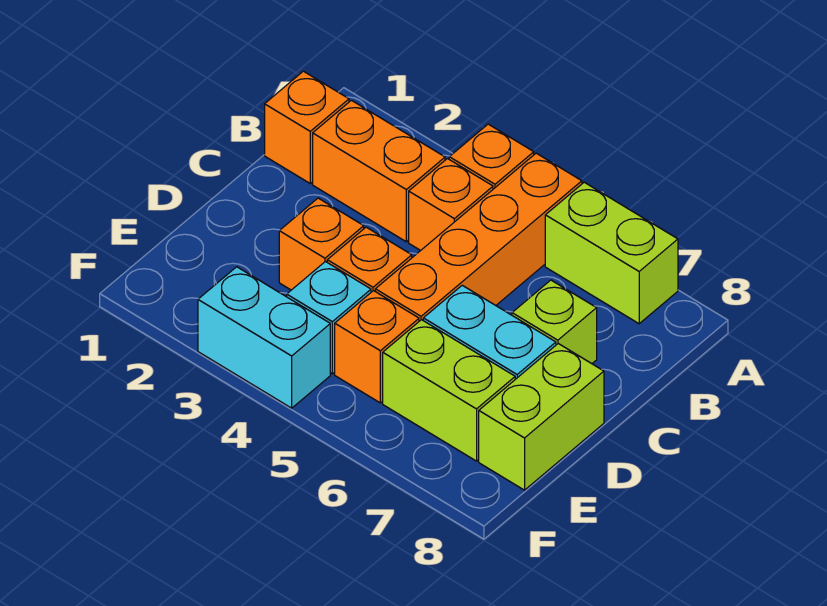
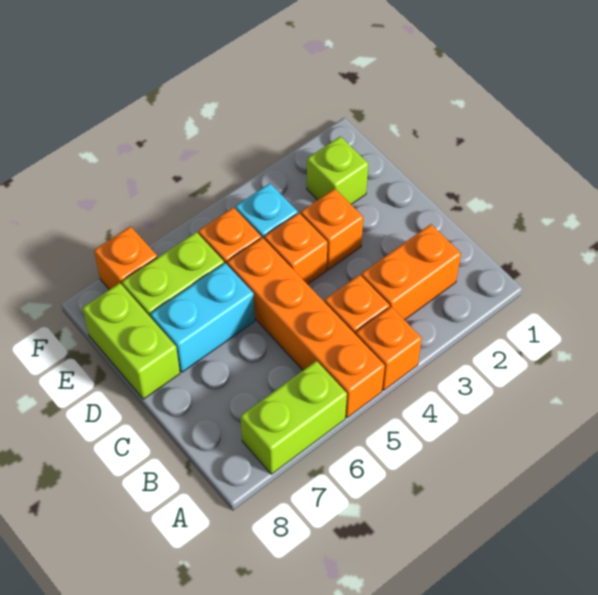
orange brick B1 level 1 -> orange brick F7 level 1
lime brick C7 level 1 -> lime brick E2 level 1
cyan brick F3:F4 level 1 -> none

